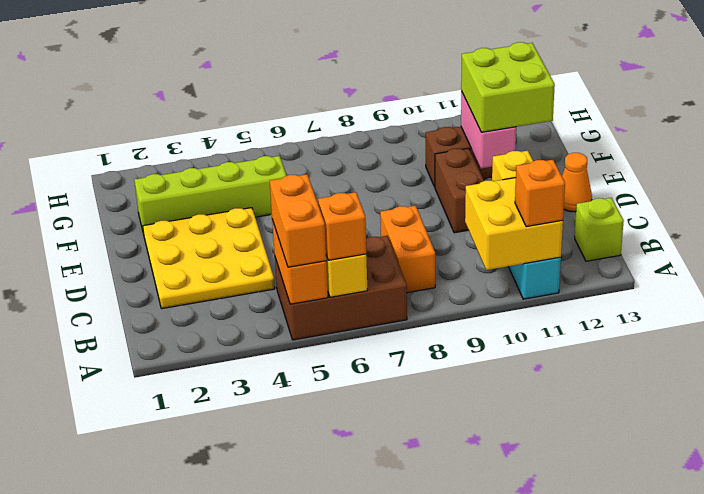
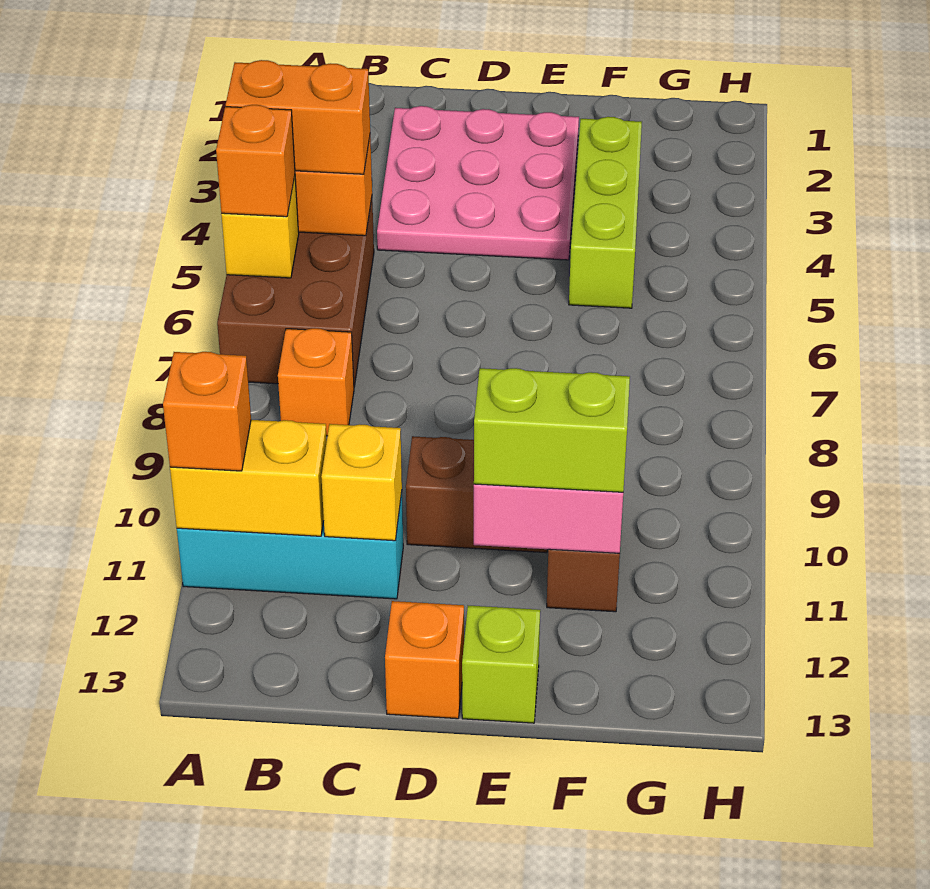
yellow brick A10:B11 level 2 -> yellow brick A11:B11 level 2
orange brick B8:C8 level 1 -> orange brick B8 level 1
lime brick B13 level 1 -> lime brick E13 level 1
yellow plate C2:E4 level 1 -> pink plate C2:E4 level 1
orange cone D13 level 1 -> orange brick D13 level 1
lime brick E11:F12 level 3 -> lime brick E11:F11 level 3
lime brick F2:F5 level 1 -> lime brick F3:F5 level 1

